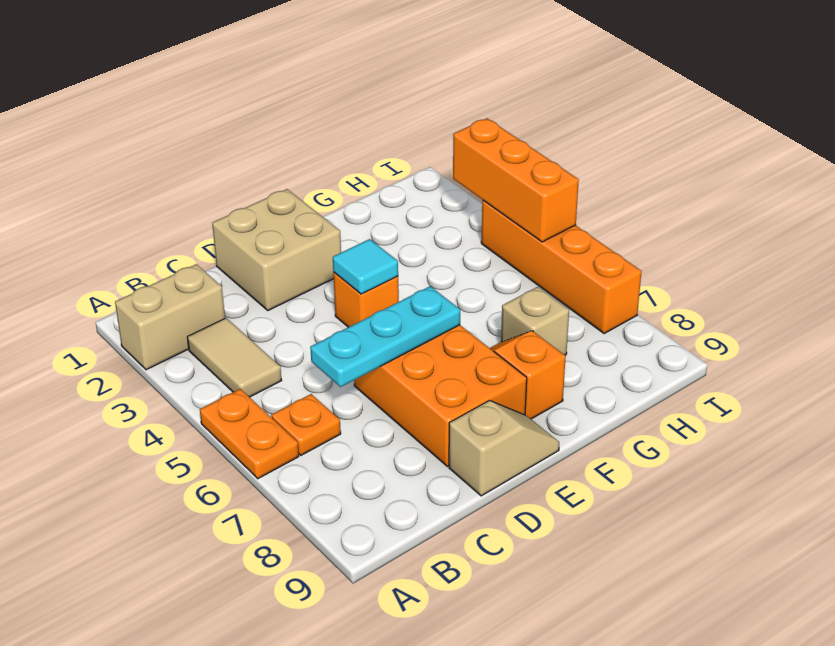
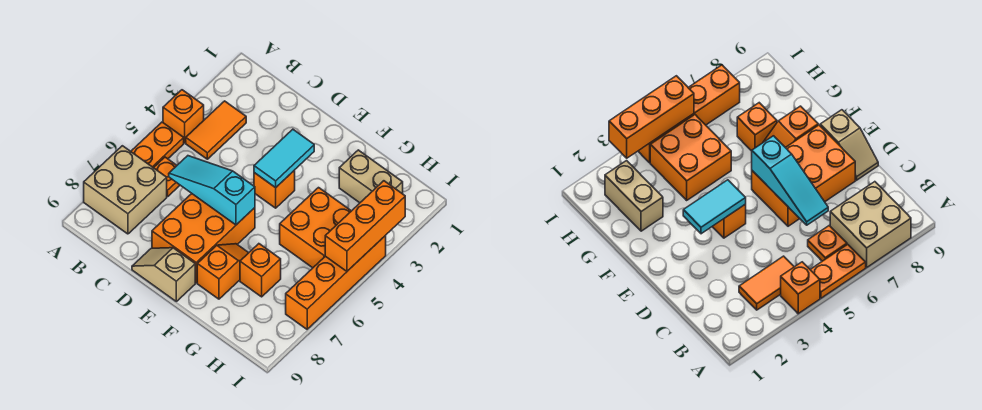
tan brick A2:B2 level 1 -> tan brick G2:H2 level 1
none -> orange brick A4 level 1
tan tile B3:B4 level 1 -> orange tile B3:B4 level 1
cyan plate C6:E6 level 2 -> cyan slope C6:E6 level 2 top E
tan brick D1:E2 level 1 -> tan brick A7:B8 level 1
tan slope D9:E9 level 1 top D -> tan slope D9:E9 level 1 top E
cyan tile E4 level 2 -> cyan tile E3:E4 level 2
none -> orange brick G4:H5 level 1
tan brick G7 level 1 -> orange brick G7 level 1

